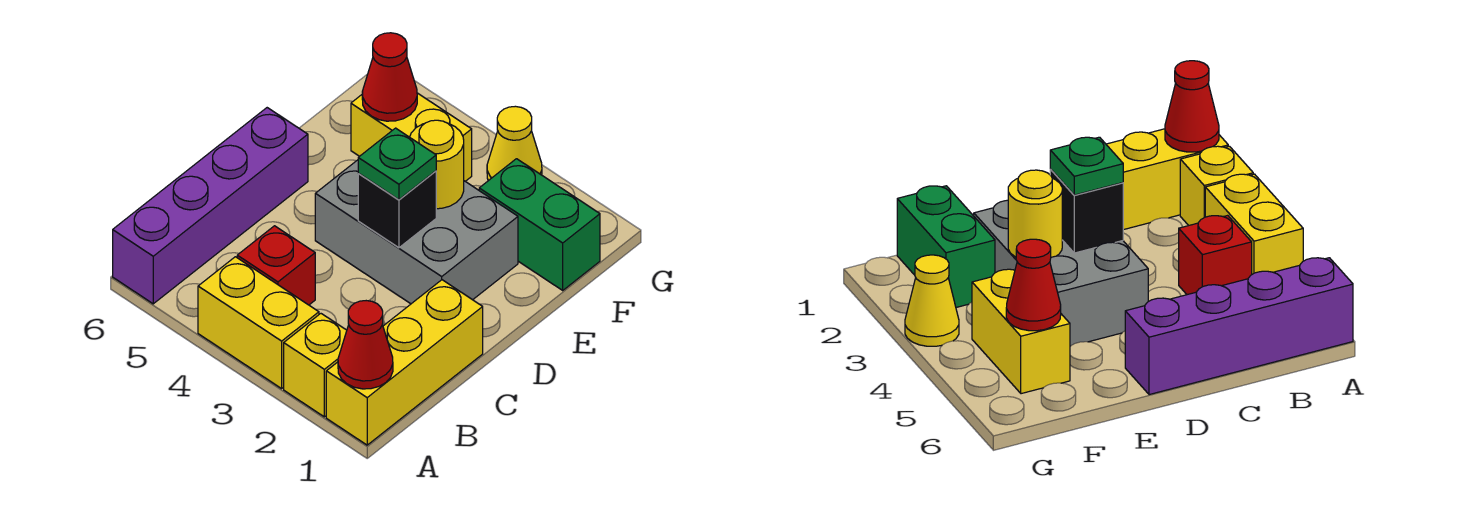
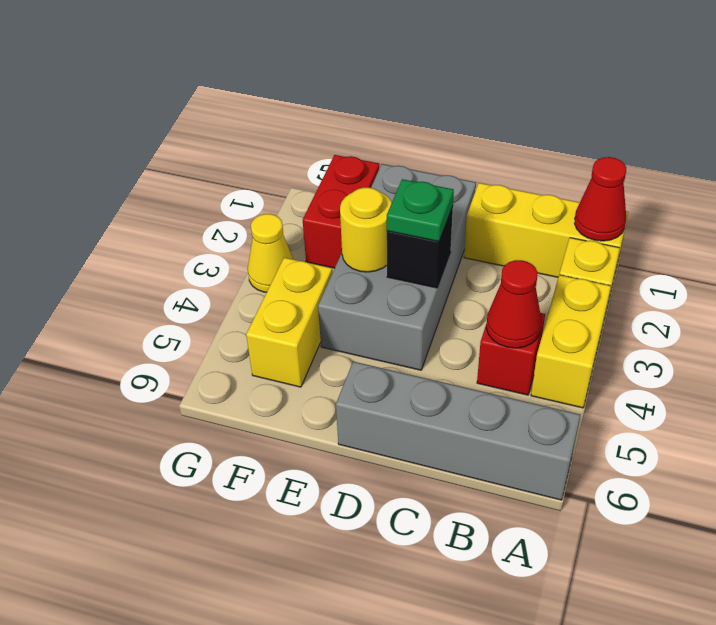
purple brick A6:D6 level 1 -> grey brick A6:D6 level 1
grey brick D2:E4 level 1 -> grey brick D1:E4 level 1
green brick F1:F2 level 1 -> red brick F1:F2 level 1
red cone F5 level 2 -> red cone B4 level 2

